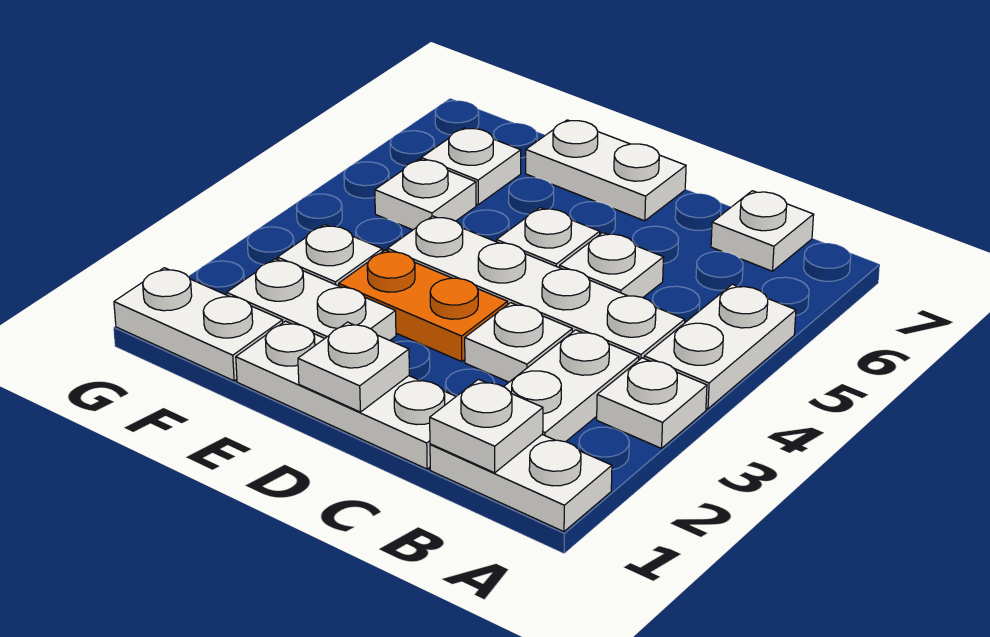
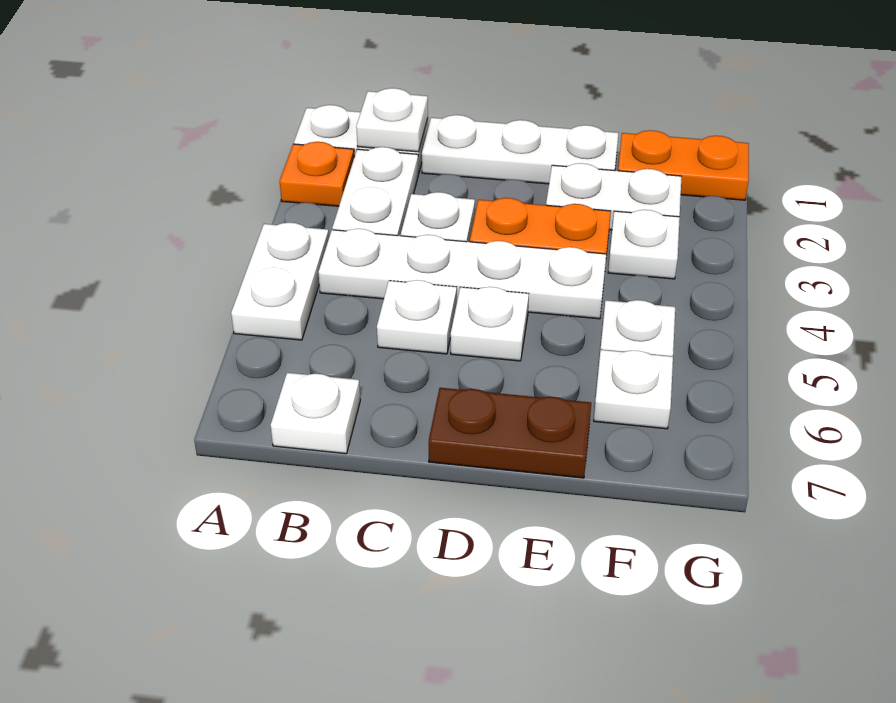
none -> orange plate A2 level 1
white plate A3 level 1 -> none
white plate D1 level 2 -> none
white plate D7:E7 level 1 -> brown plate D7:E7 level 1
white plate F1:G1 level 1 -> orange plate F1:G1 level 1

